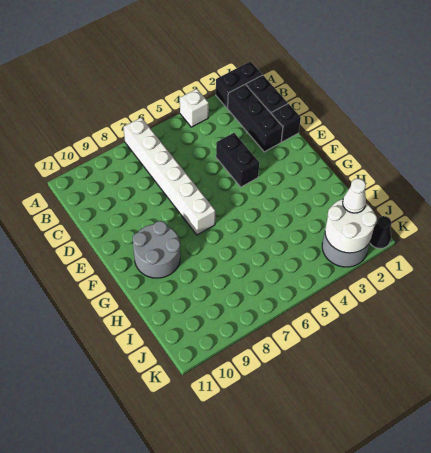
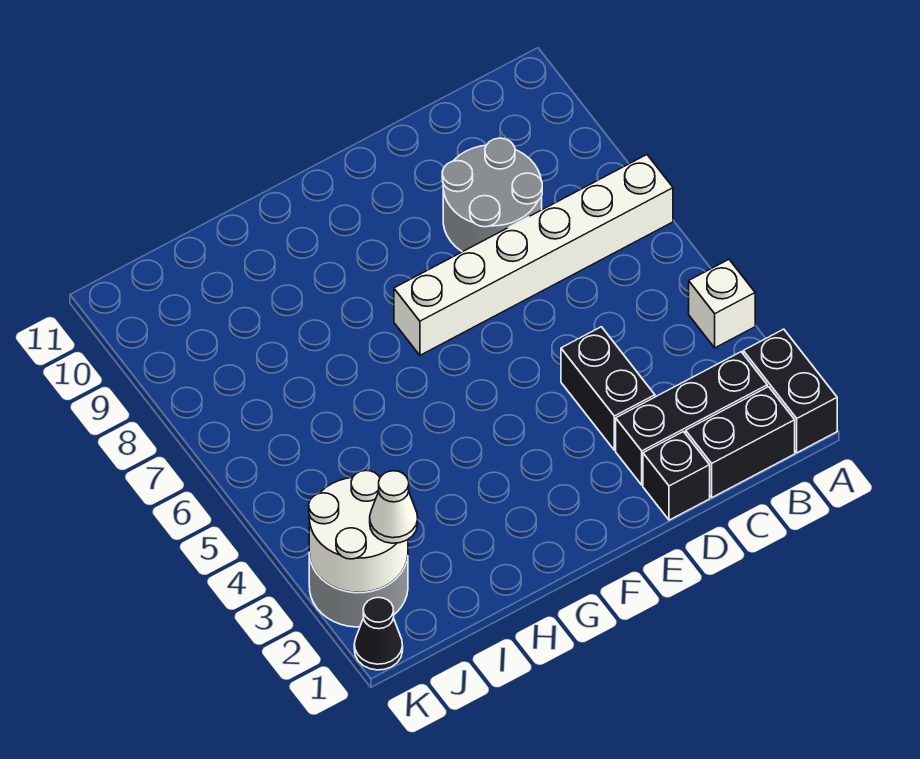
black brick D4:E4 level 1 -> black brick D3:D4 level 1
grey round brick F9:G10 level 1 -> grey round brick C8:D9 level 1

